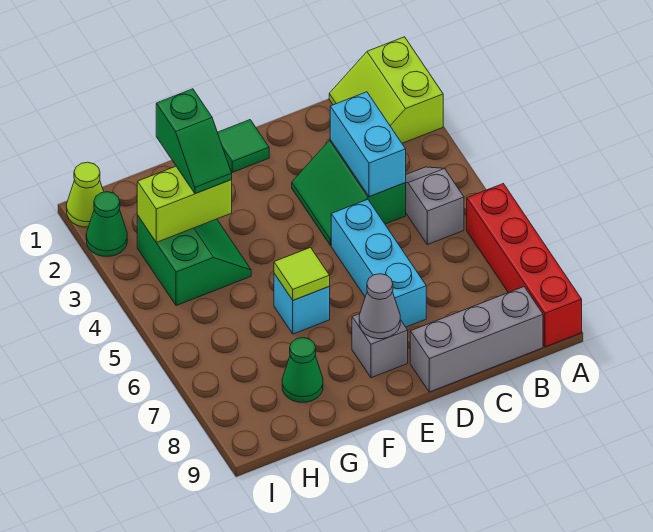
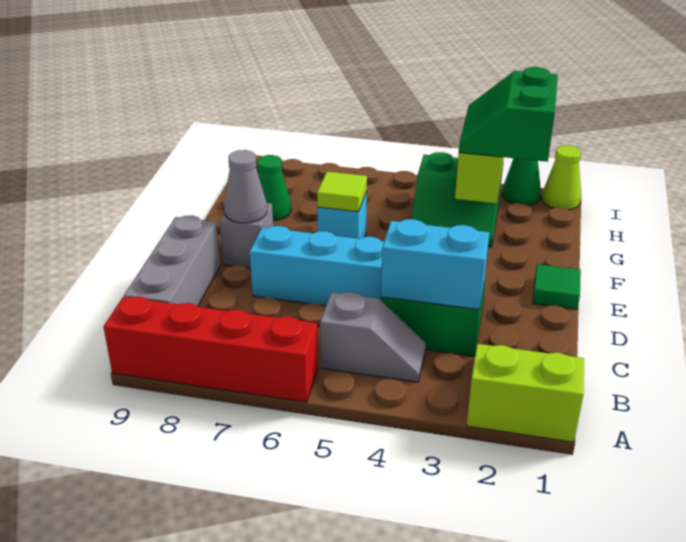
green slope G2:G3 level 3 top 2 -> green slope G2:H3 level 3 top 2

